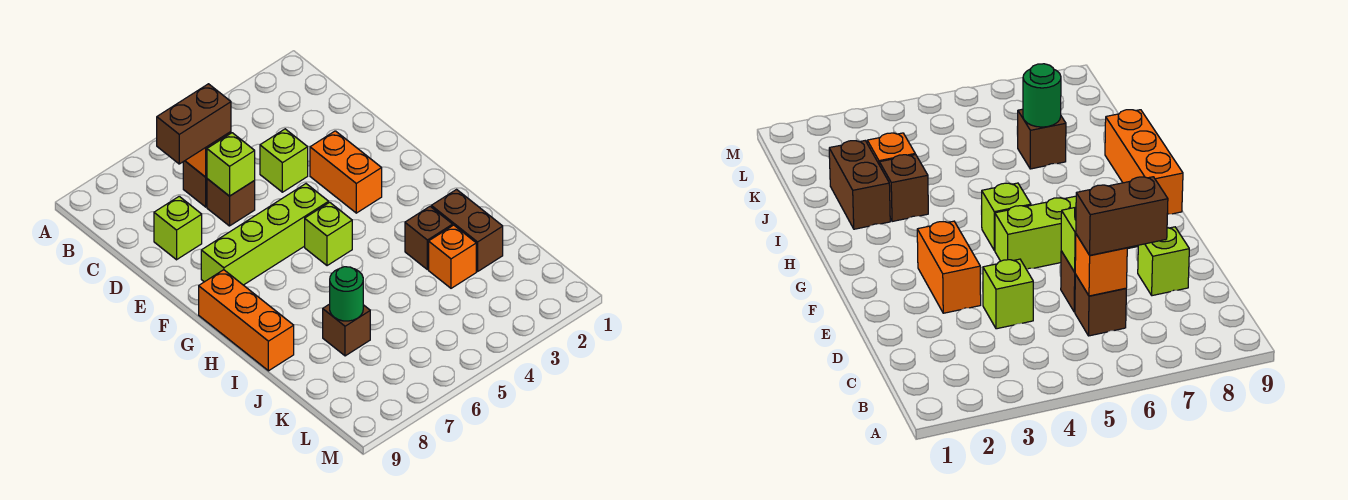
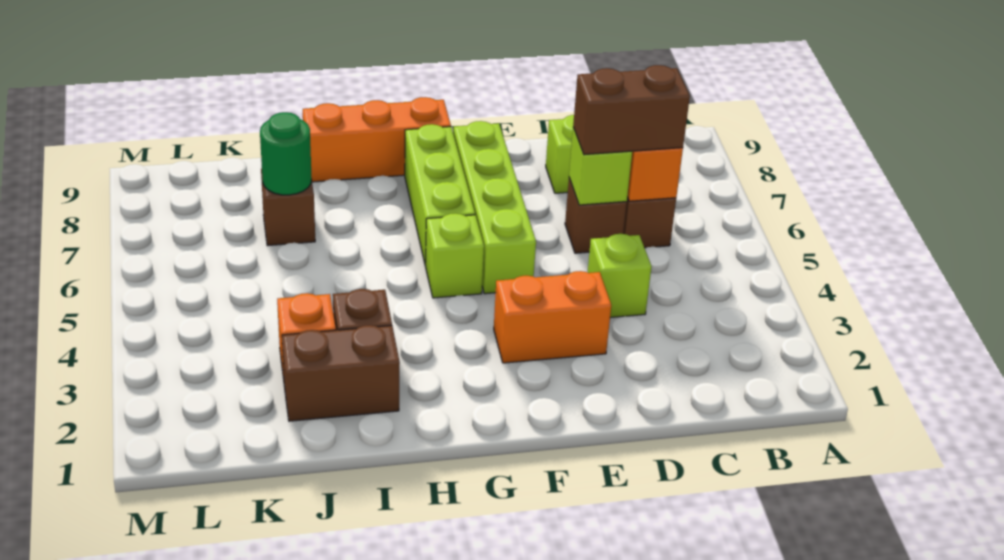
brown brick C6:C7 level 3 -> brown brick C6:D6 level 3
none -> lime brick G6:G8 level 1

